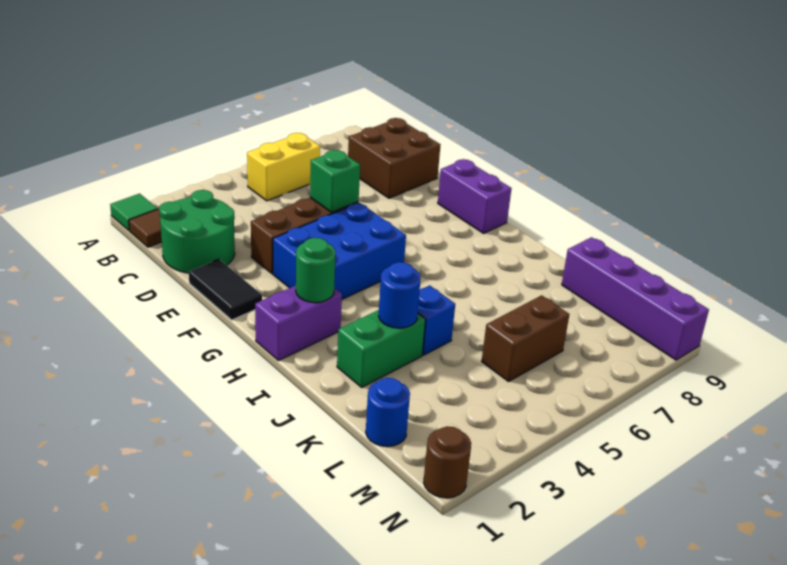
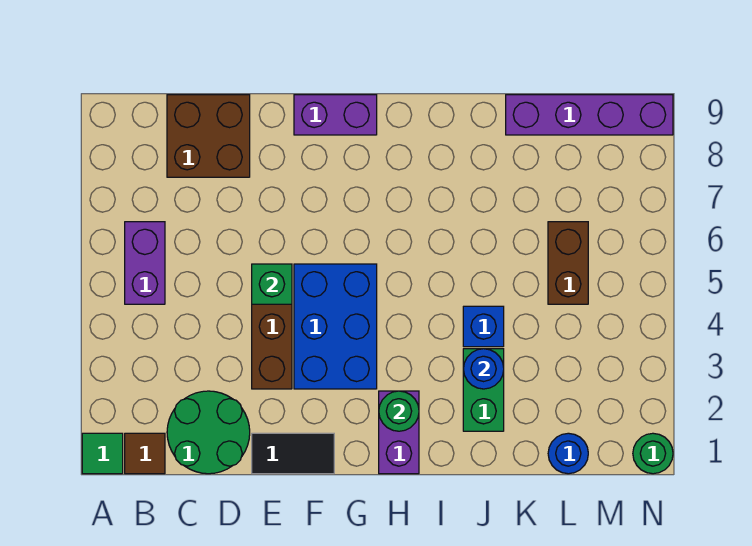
yellow brick B5:B6 level 1 -> purple brick B5:B6 level 1
brown round brick N1 level 1 -> green round brick N1 level 1

